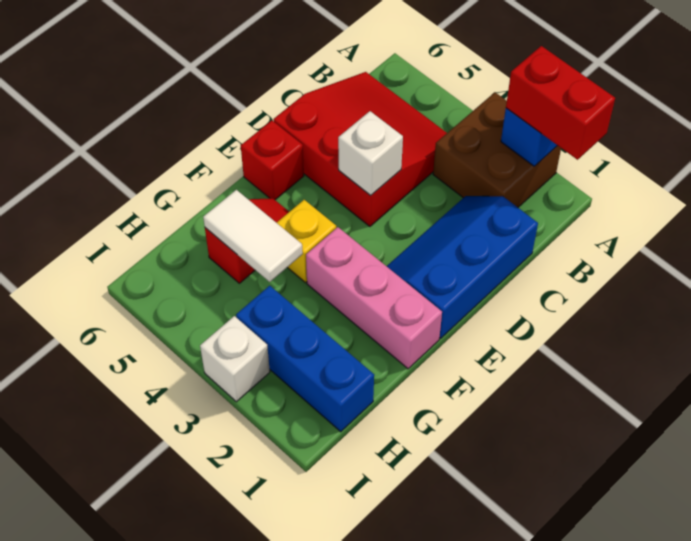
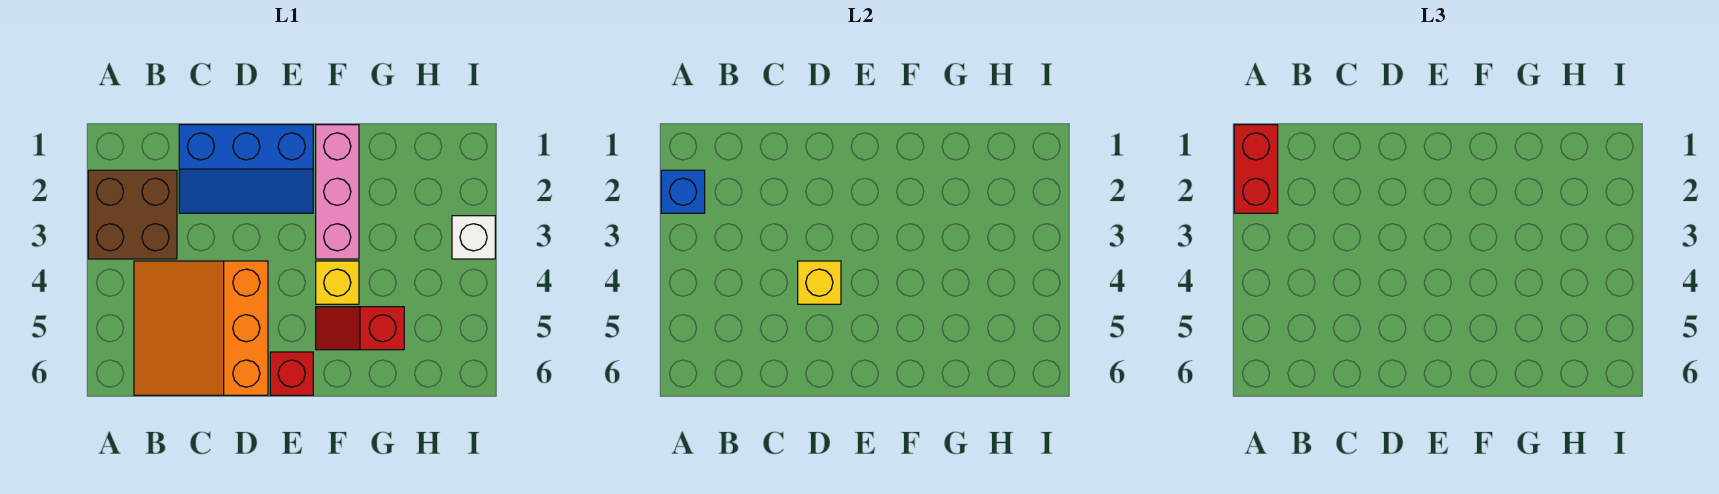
red slope B4:D6 level 1 top D -> orange slope B4:D6 level 1 top D
white brick D4 level 2 -> yellow brick D4 level 2
white tile G4:G5 level 2 -> none
blue brick H1:H3 level 1 -> none

